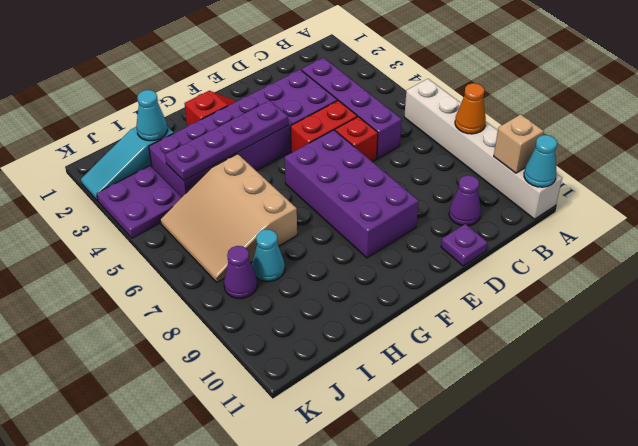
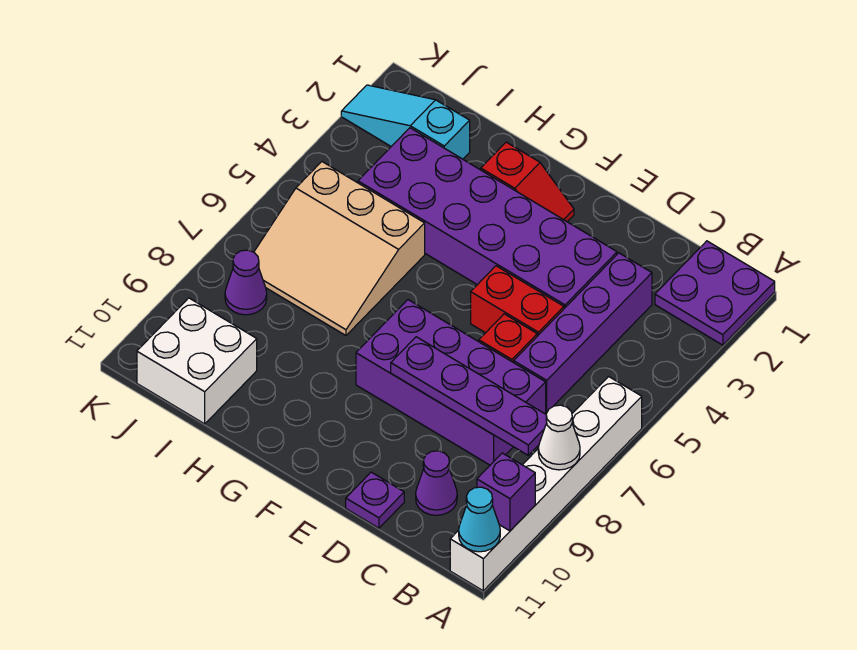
orange cone A8 level 2 -> white cone A8 level 2
tan brick A10 level 2 -> purple brick A10 level 2
purple brick E6:F9 level 1 -> purple brick C7:F8 level 1
purple plate F4:I4 level 2 -> purple plate B8:E8 level 2
tan slope H5:J7 level 1 top H -> tan slope H5:J7 level 1 top 5
cyan cone I2 level 2 -> none
cyan cone I8 level 1 -> none
none -> white brick I10:J11 level 1
purple plate J3:K4 level 1 -> purple plate A1:B2 level 1

